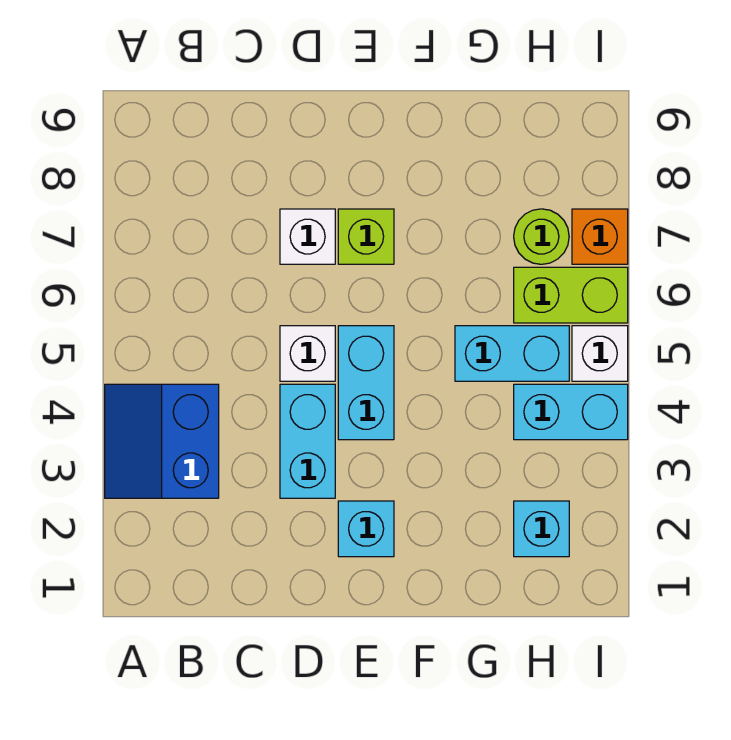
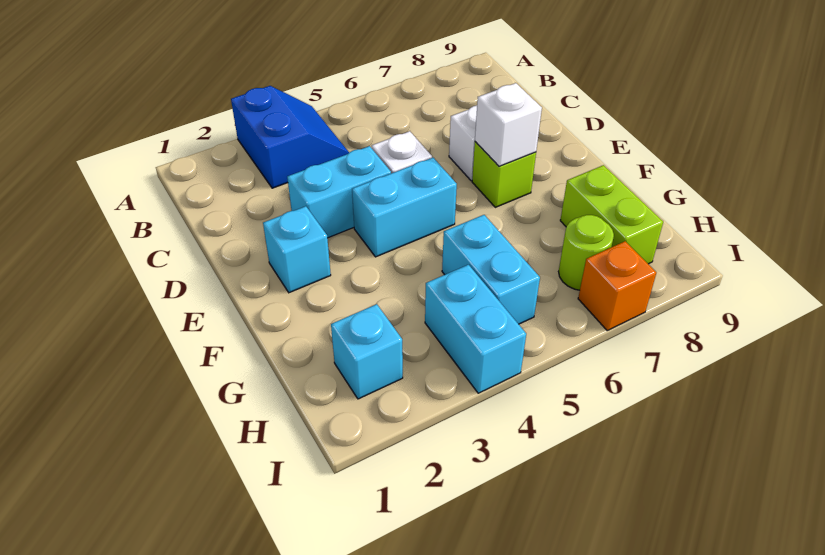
blue slope A3:B4 level 1 top B -> blue slope A3:B4 level 1 top 3
lime brick H6:I6 level 1 -> lime brick G8:H8 level 1
white brick I5 level 1 -> white brick E7 level 2

